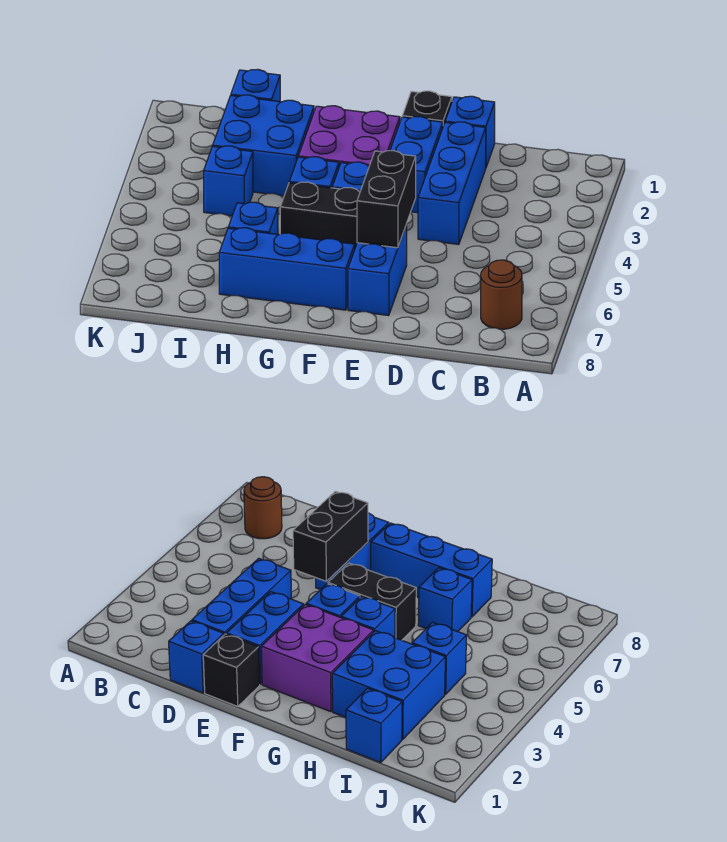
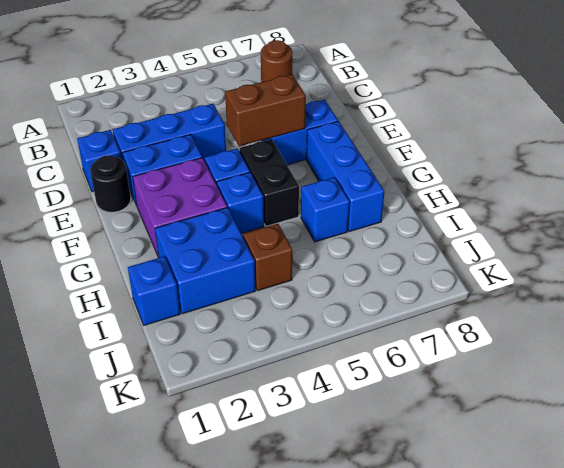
black brick E1 level 1 -> black round brick E1 level 1
black brick E5:E6 level 2 -> brown brick E5:E6 level 2
blue brick I4 level 1 -> brown brick I4 level 1

